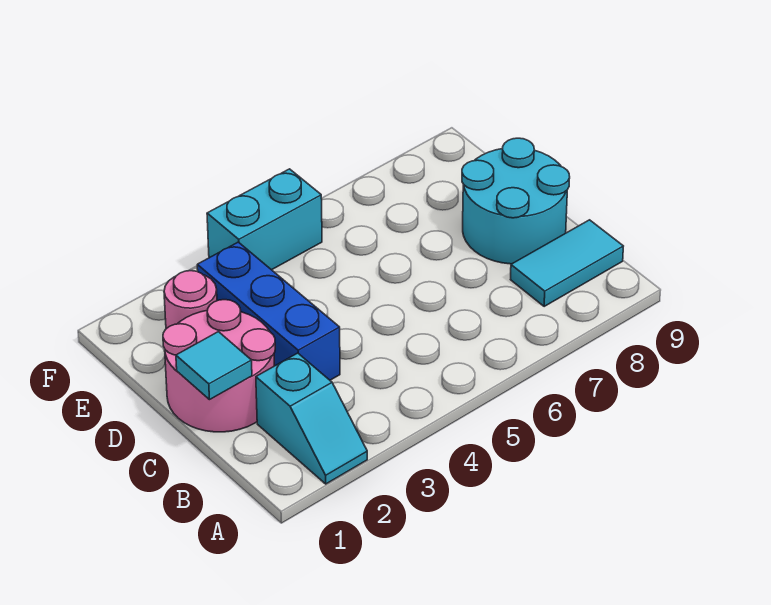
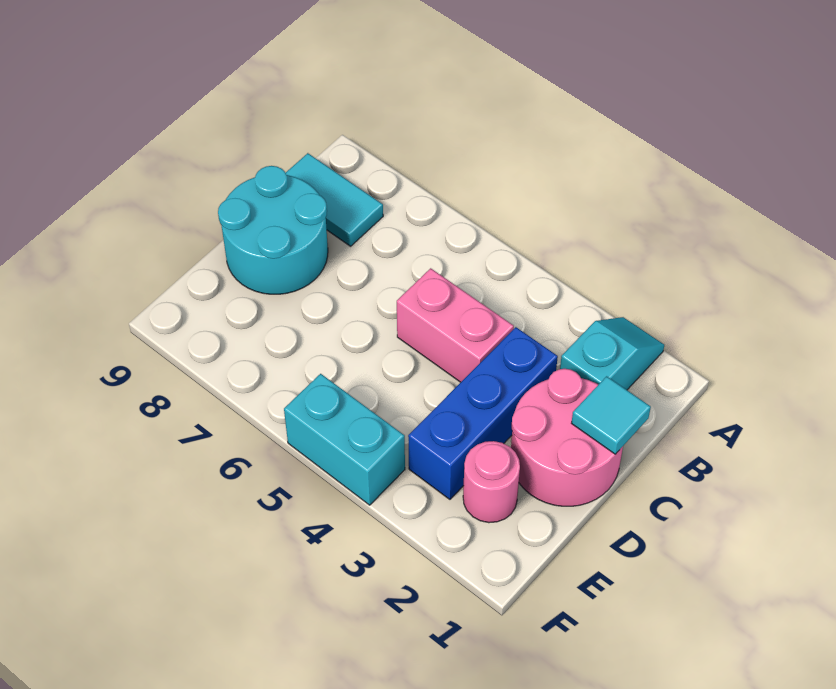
none -> pink brick C4:C5 level 1

